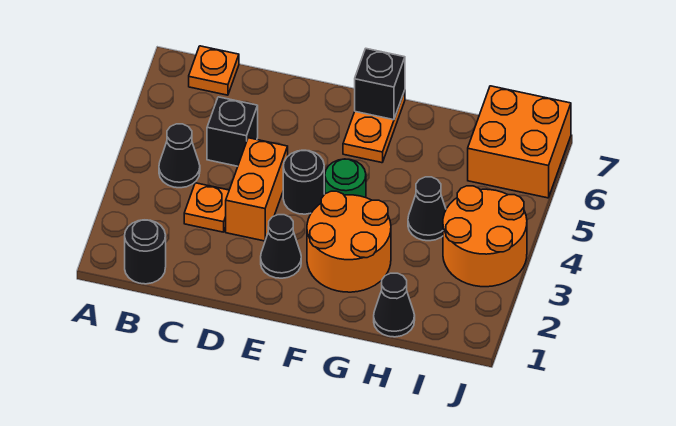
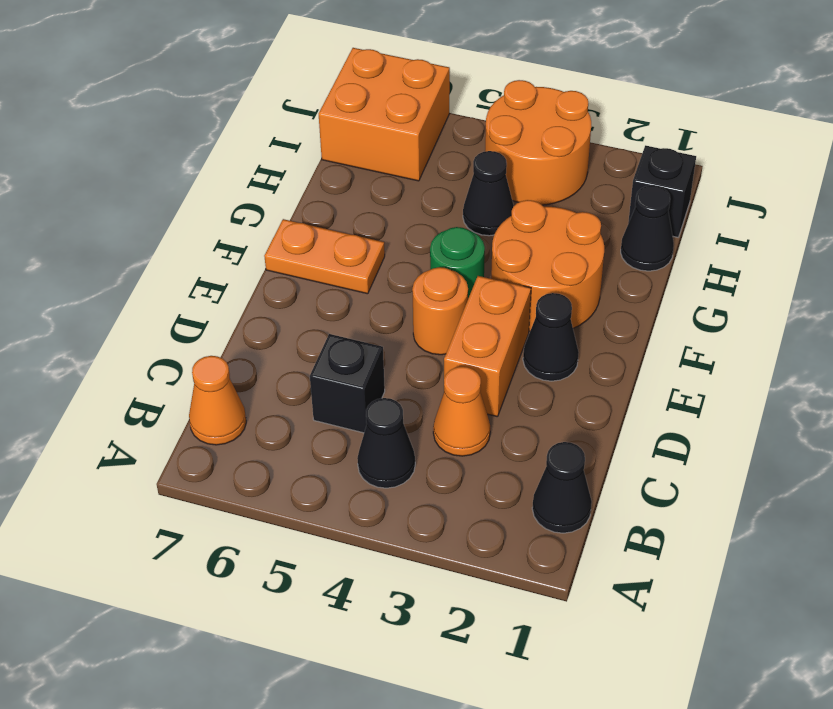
black round brick B1 level 1 -> black cone B1 level 1
orange plate B7 level 1 -> orange cone B7 level 1
orange plate C3 level 1 -> orange cone C3 level 1
orange brick D3:D4 level 1 -> orange brick D3:E3 level 1
black round brick E4 level 1 -> orange round brick E4 level 1
black brick F7 level 2 -> black brick I1 level 1

